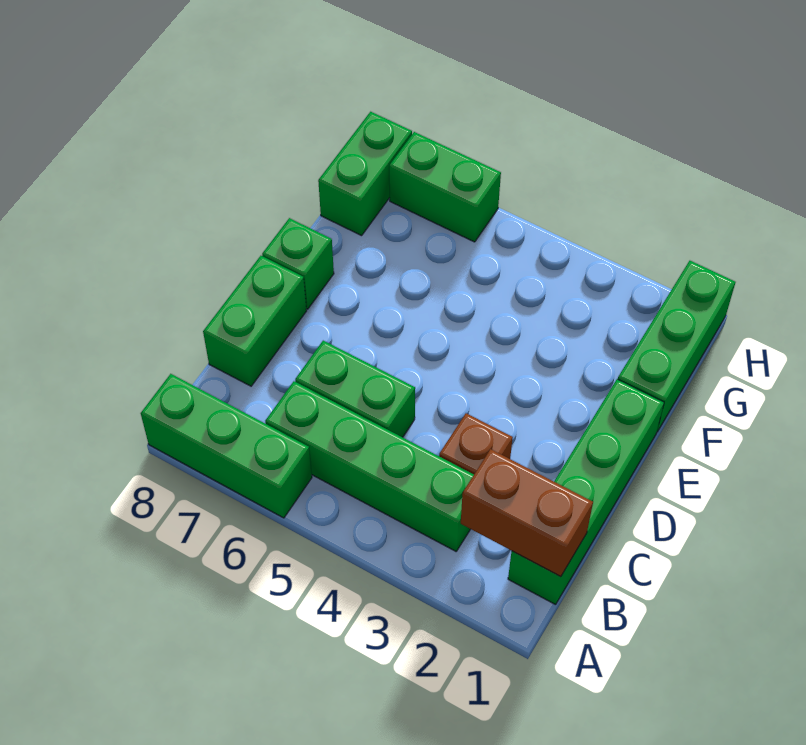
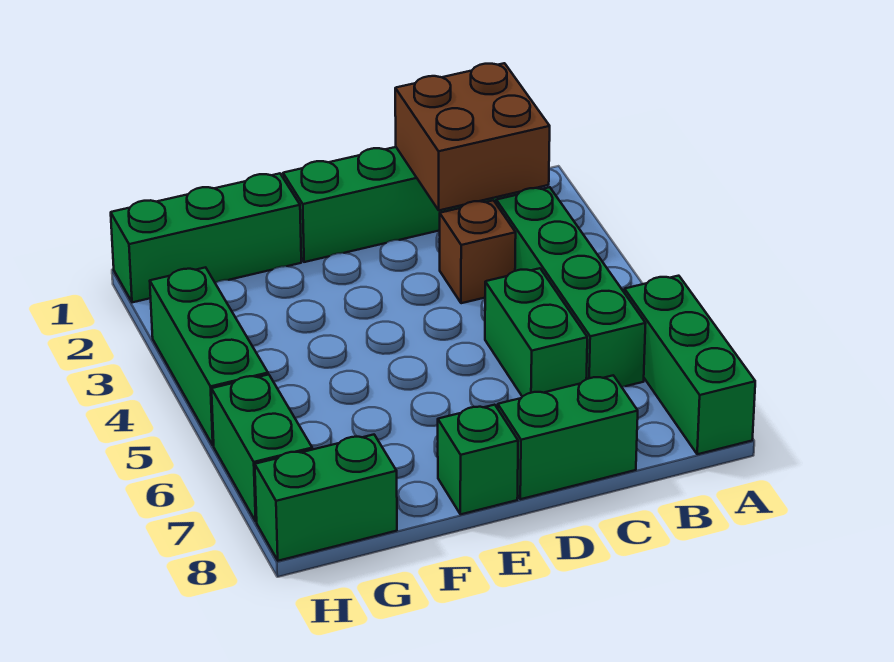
brown brick B1:B2 level 2 -> brown brick B1:C2 level 2
none -> green brick H3:H5 level 1

